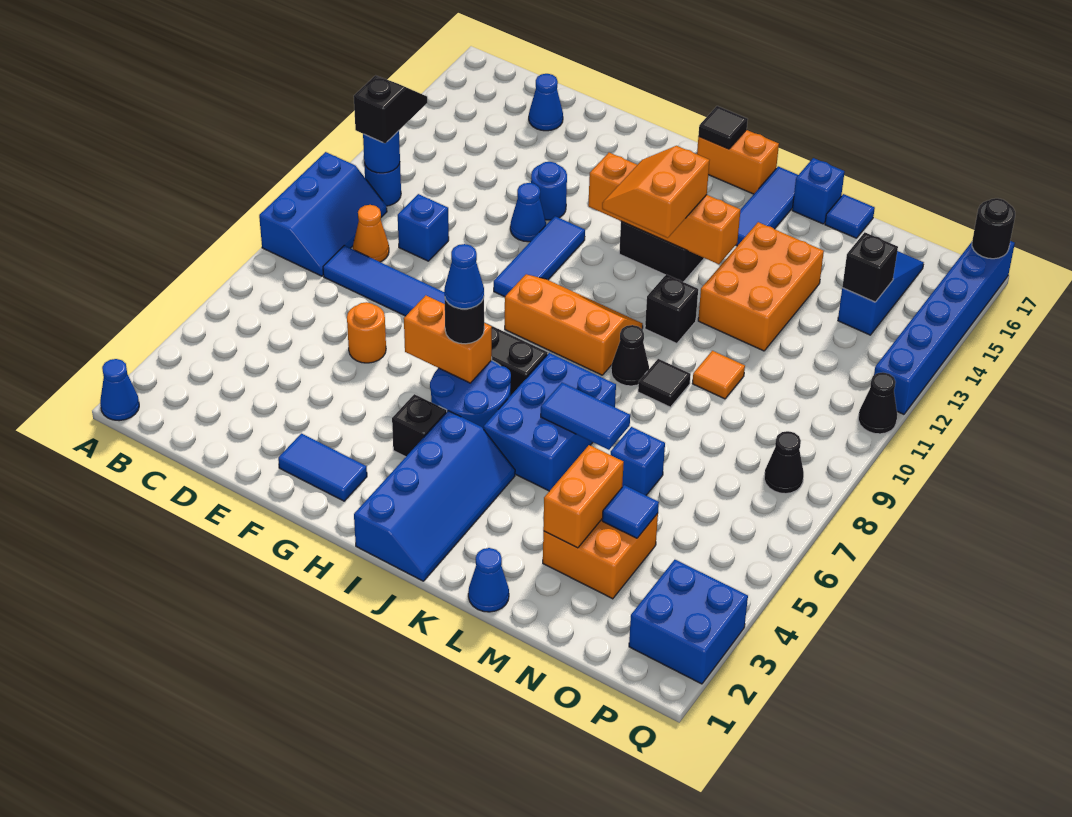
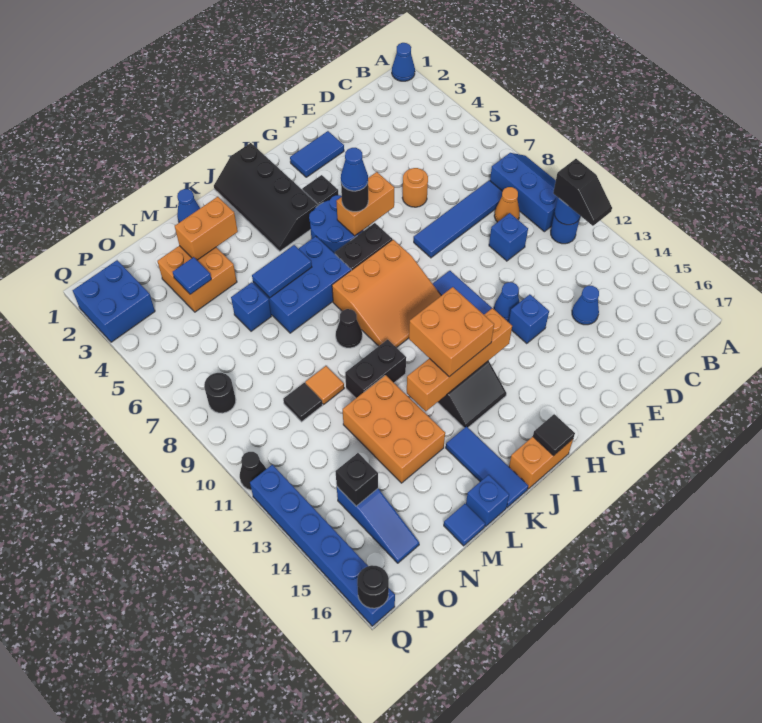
blue slope A8:B10 level 1 top A -> blue slope A8:B10 level 1 top B
blue cone D16 level 1 -> blue cone D14 level 1
blue round brick F13 level 1 -> blue brick F13 level 1
orange slope H9:J10 level 1 top 9 -> orange slope H8:J10 level 1 top 8
blue slope I1:J4 level 1 top I -> black slope I1:J4 level 1 top I
orange slope I12:J13 level 3 top J -> orange brick I12:J13 level 3
blue brick J5:K7 level 1 -> blue brick J6:L7 level 1
black brick K11 level 1 -> black brick K11:L11 level 1
black tile L9 level 1 -> black tile N10 level 1
orange brick M3:M4 level 2 -> orange brick L3:M3 level 2
black cone P8 level 1 -> black round brick P8 level 1

